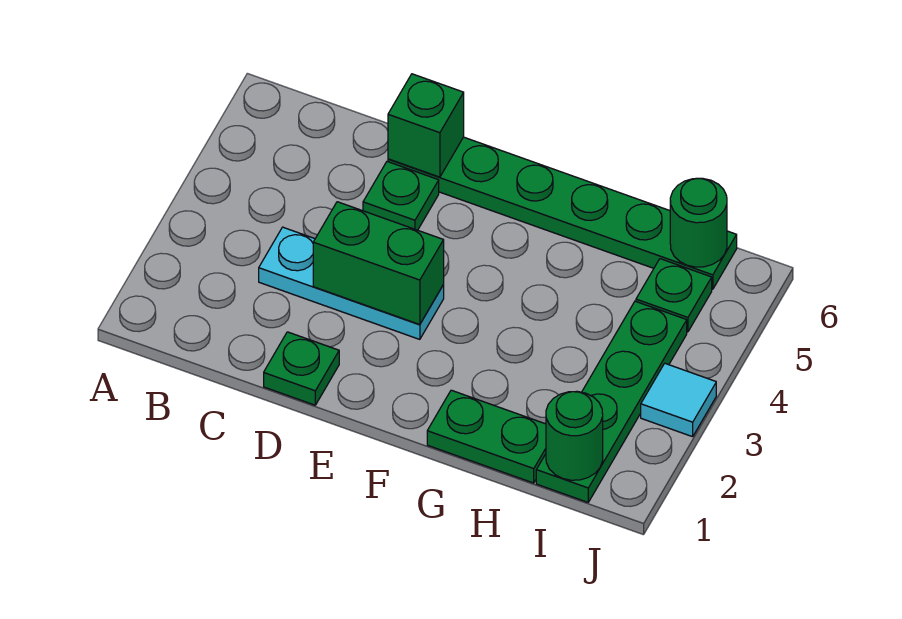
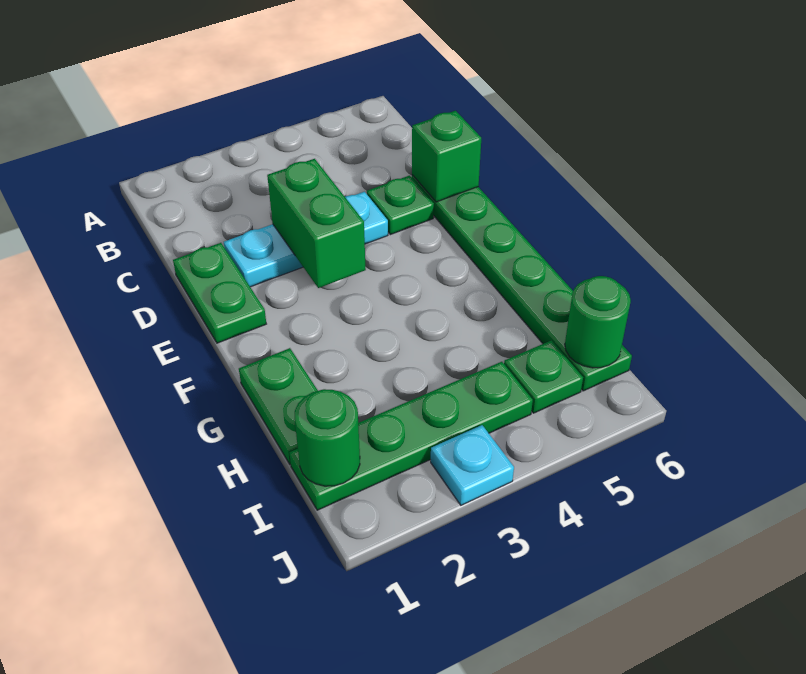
cyan plate C3:E3 level 1 -> cyan plate D2:D4 level 1
green plate D1 level 1 -> green plate D1:E1 level 1
cyan tile J3 level 1 -> cyan plate J3 level 1

